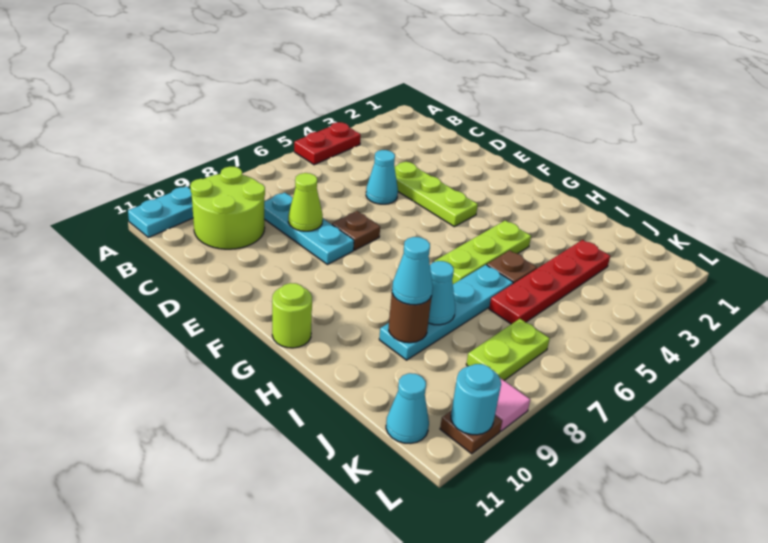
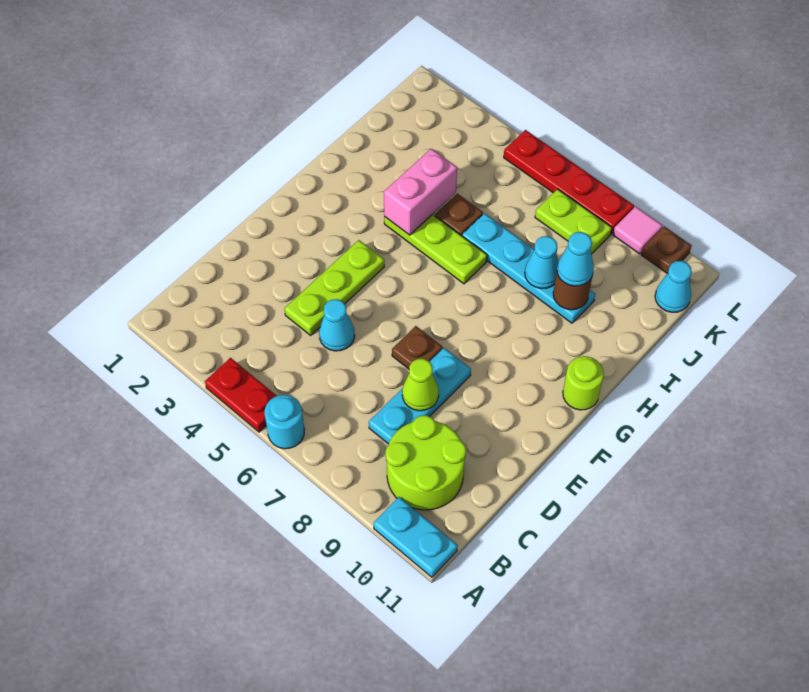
none -> pink brick H4:I4 level 2
red plate J3:J6 level 1 -> red plate L5:L8 level 1
cyan round brick L10 level 2 -> cyan round brick A6 level 1

